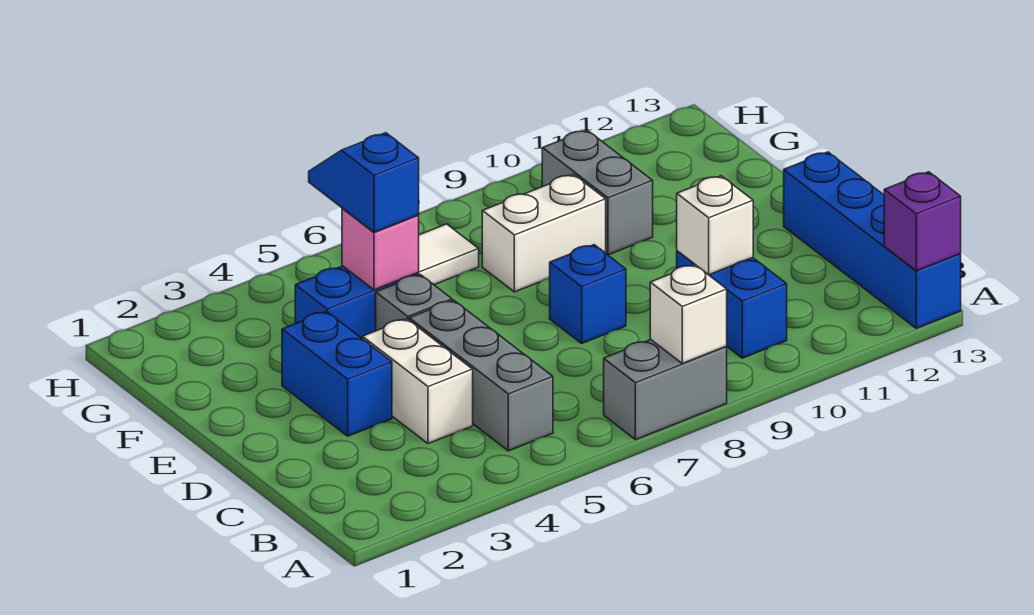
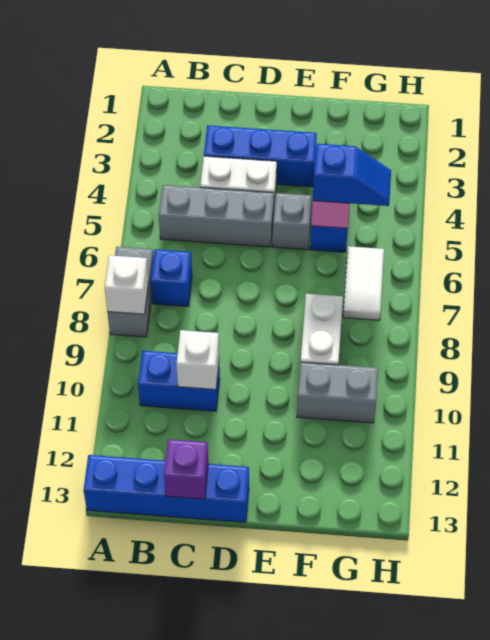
purple brick A13 level 2 -> purple brick C13 level 2
blue brick D3:E3 level 1 -> blue brick C3:E3 level 1
blue brick D8 level 1 -> blue brick B7 level 1

